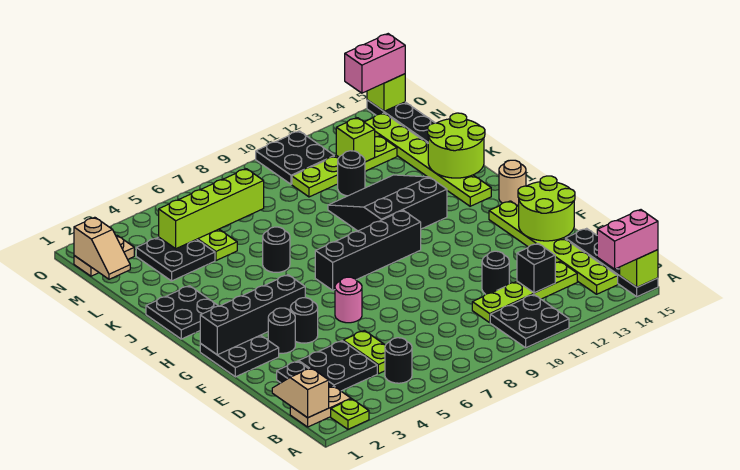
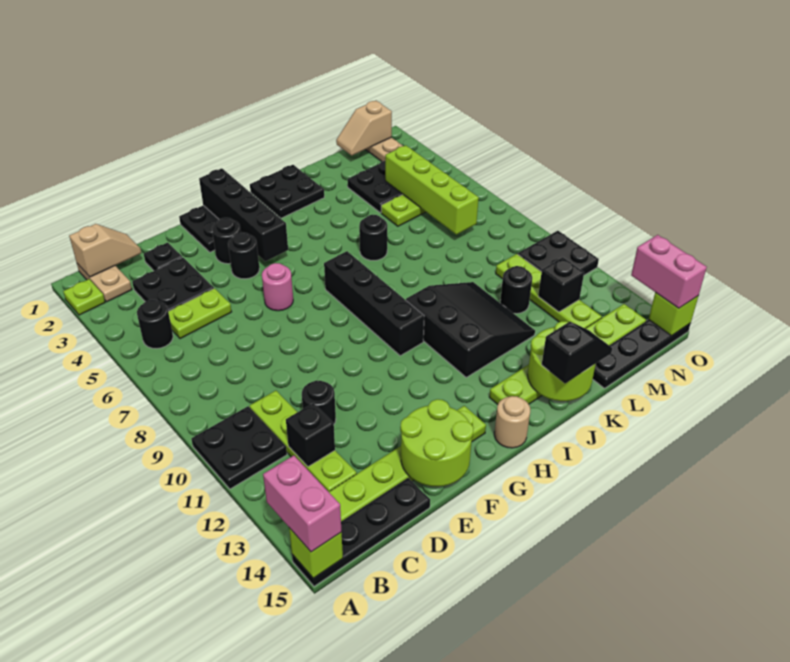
none -> black slope J15:K15 level 3 top J
lime brick M12 level 2 -> black brick M12 level 2

